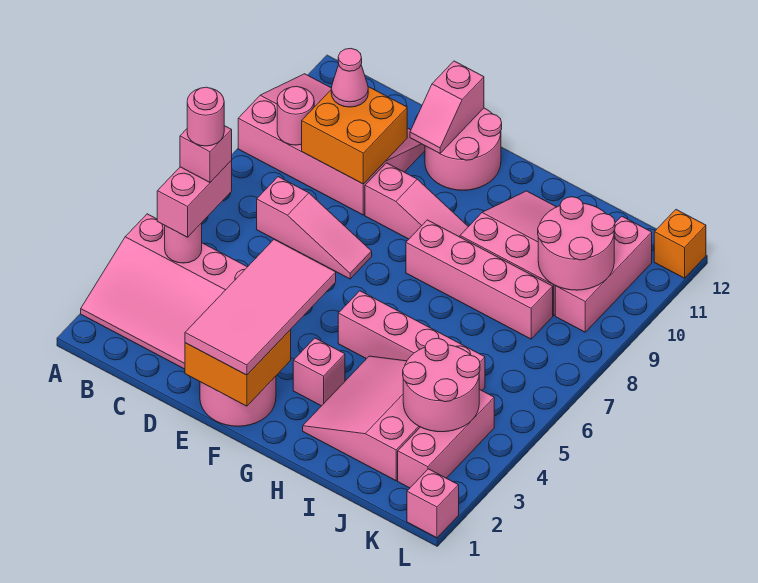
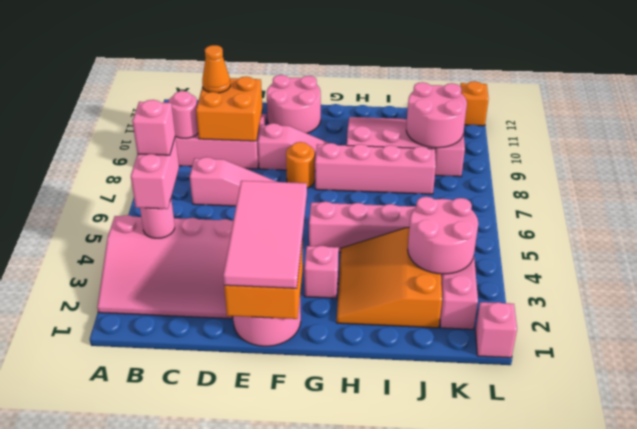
pink round brick B5 level 5 -> none
pink cone C10 level 3 -> orange cone C10 level 3
pink slope E11:E12 level 2 top 12 -> none
none -> orange round brick F8 level 1
pink slope H2:J4 level 1 top J -> orange slope H2:J4 level 1 top J

